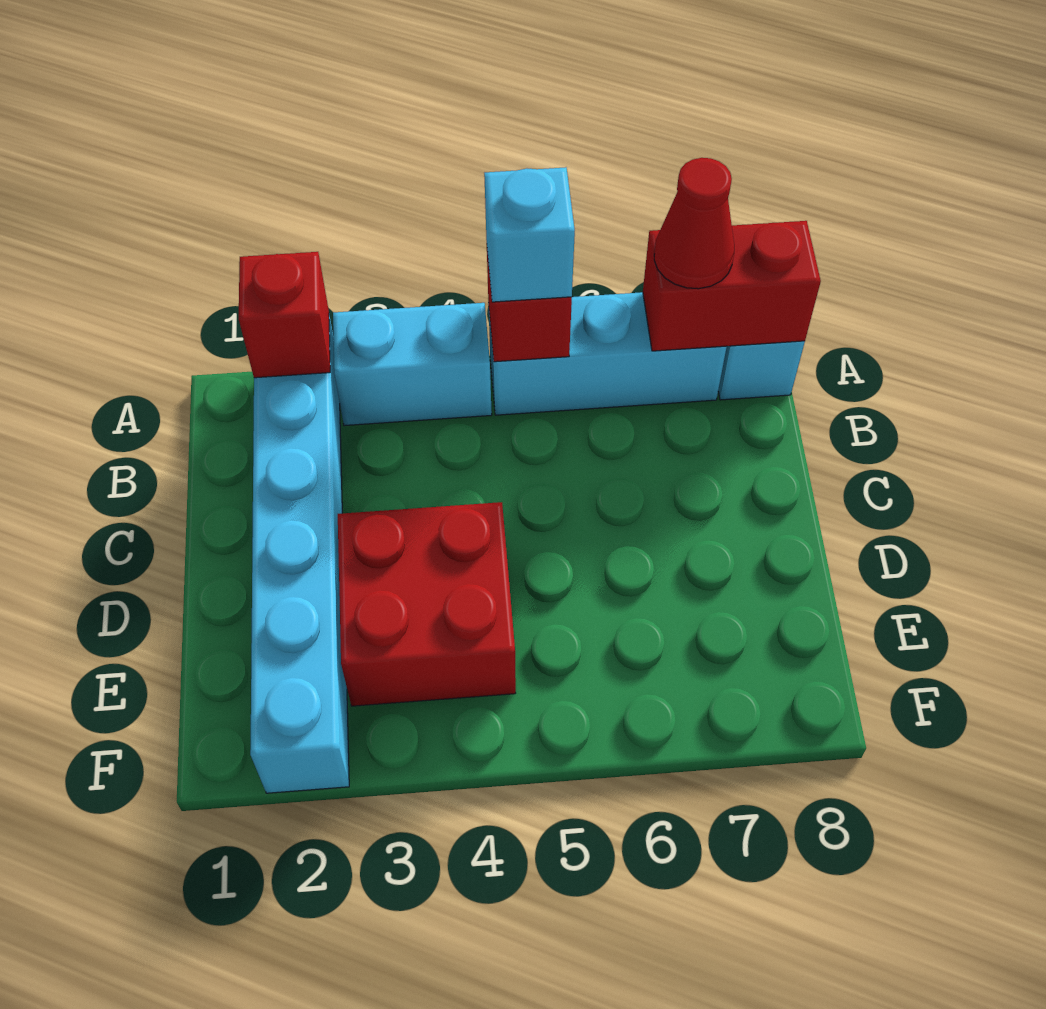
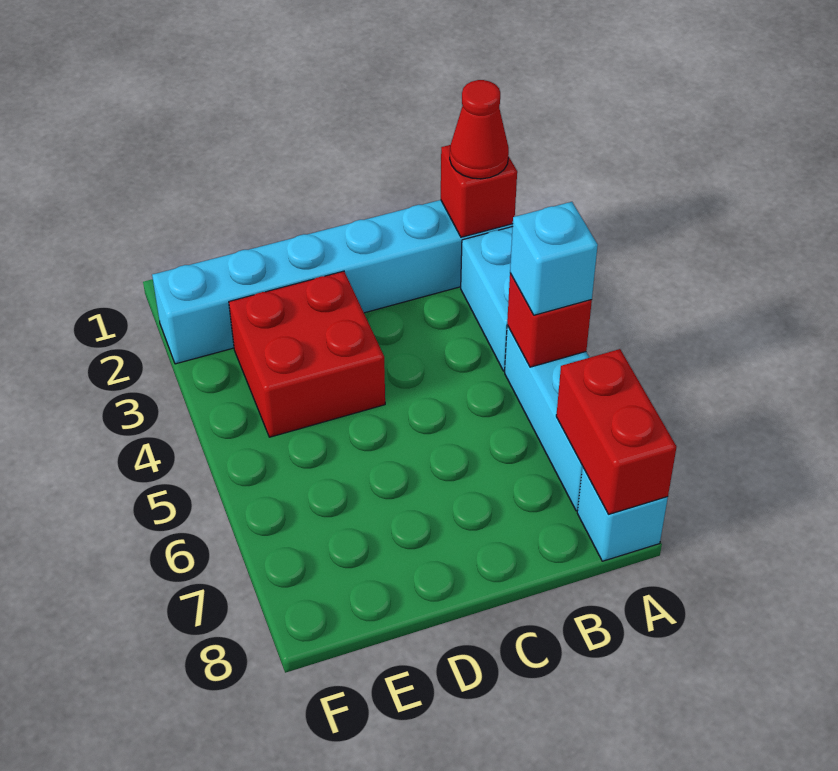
red cone A7 level 3 -> red cone A2 level 3

